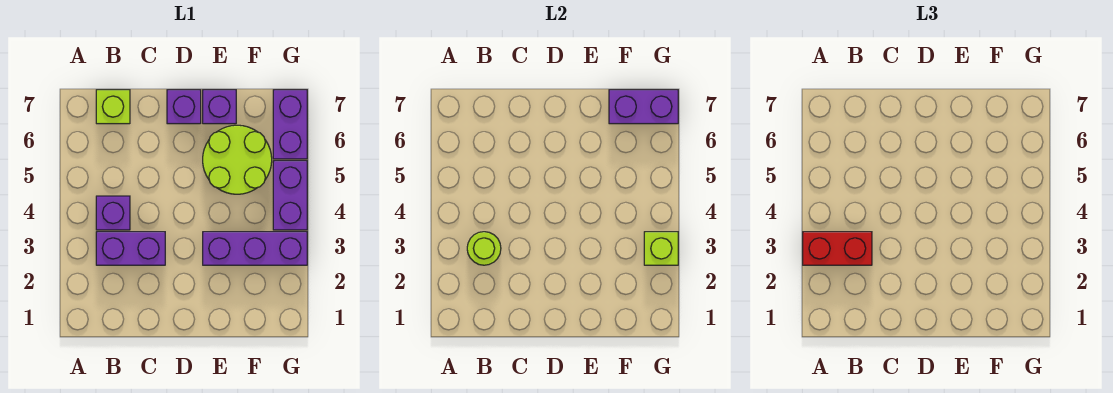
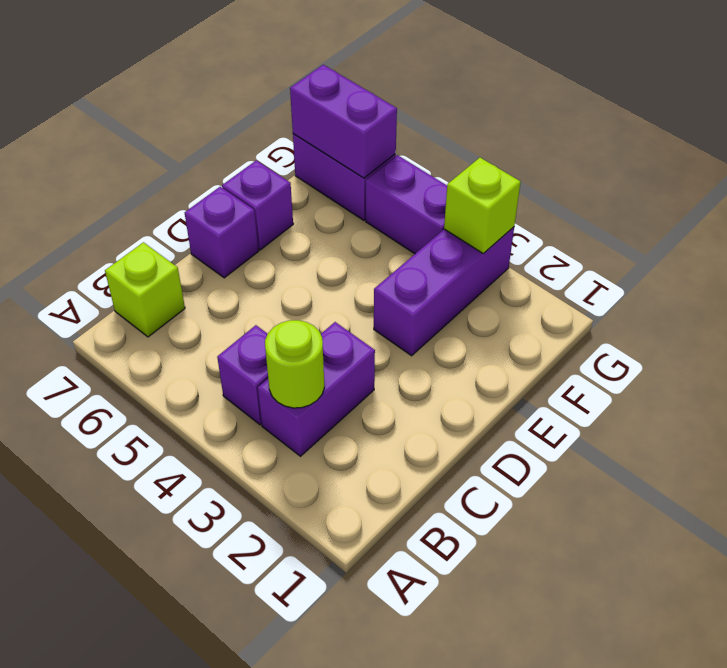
red brick A3:B3 level 3 -> none
lime round brick E5:F6 level 1 -> none
purple brick F7:G7 level 2 -> purple brick G6:G7 level 2

